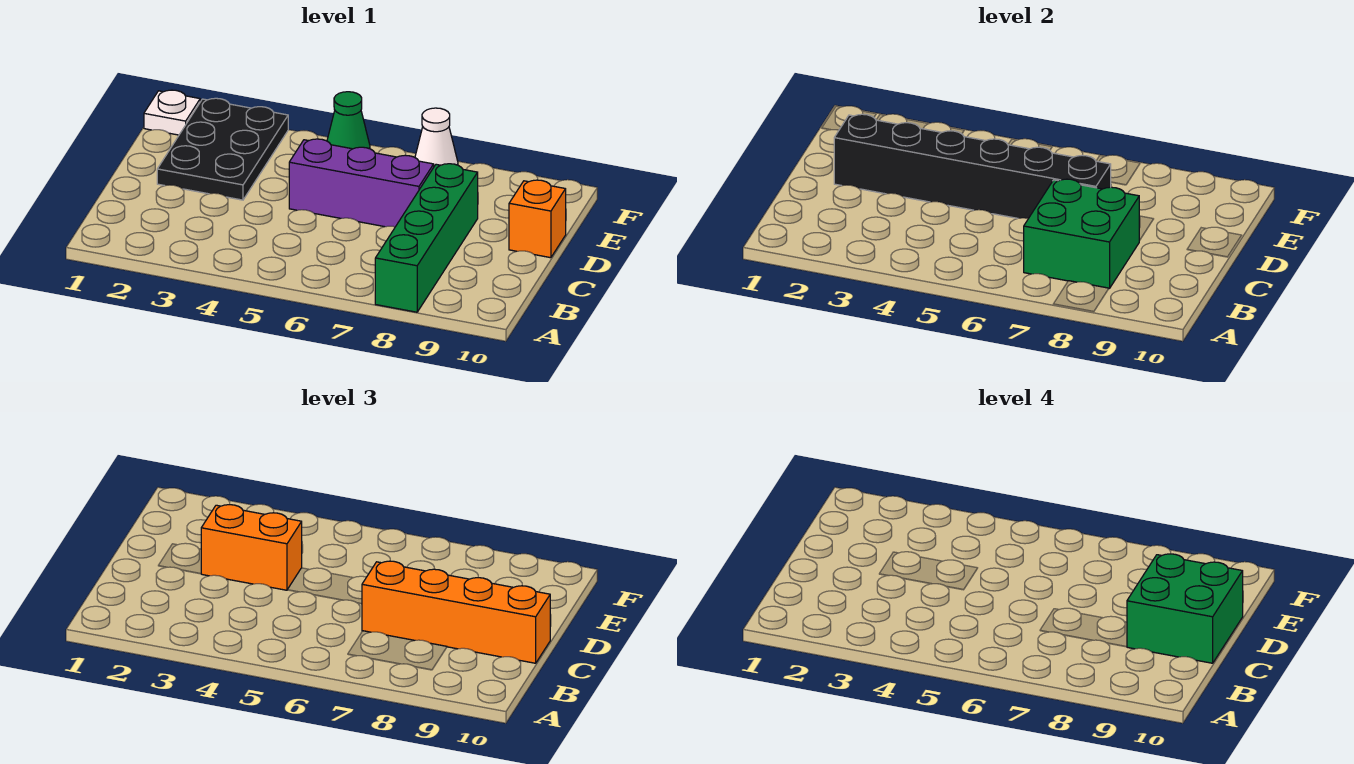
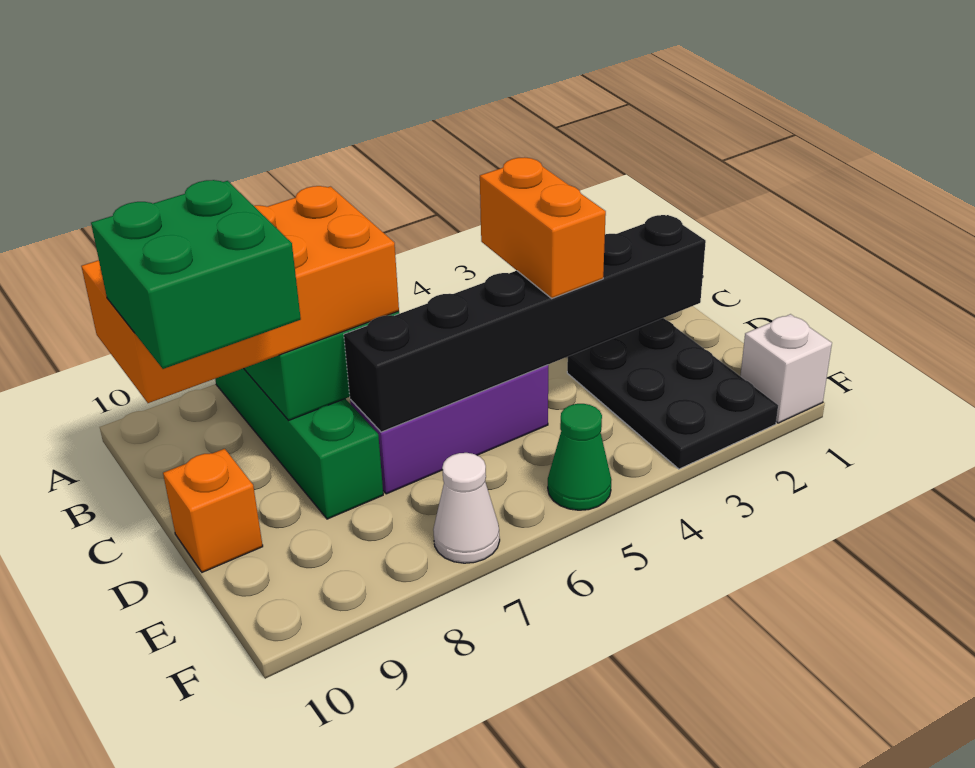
orange brick C7:C10 level 3 -> orange brick B7:C10 level 3
orange brick D3:D4 level 3 -> orange brick C4:D4 level 3
white plate F1 level 1 -> white brick F1 level 1

